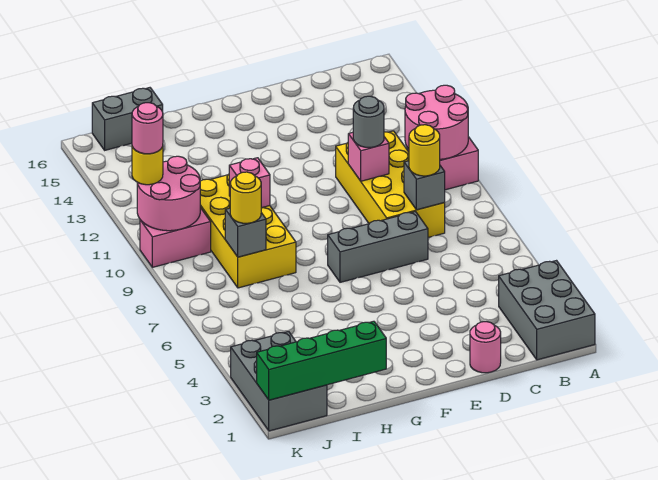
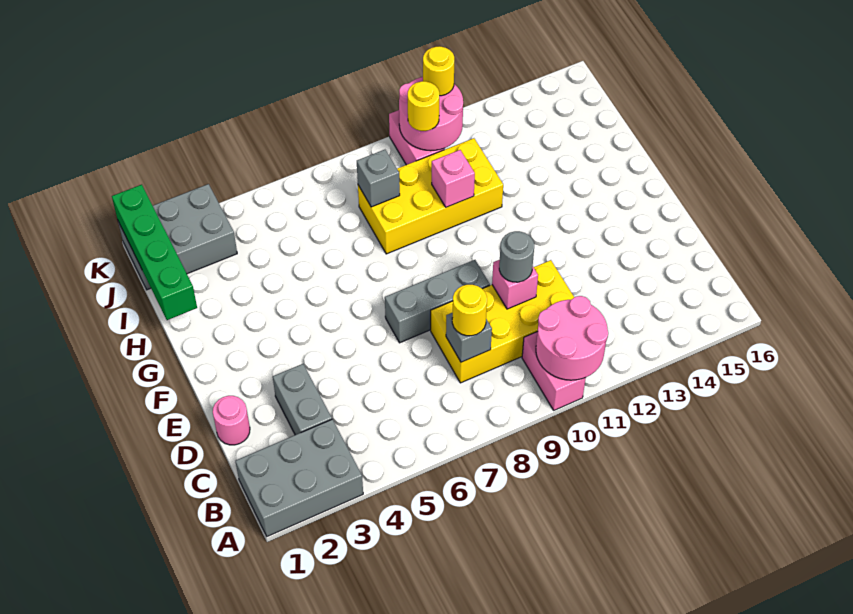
grey brick D7:F7 level 1 -> grey brick E7:E9 level 1
yellow round brick I8 level 3 -> yellow round brick J10 level 3
grey brick I16:J16 level 1 -> grey brick C3:D3 level 1
pink round brick K11 level 4 -> none

